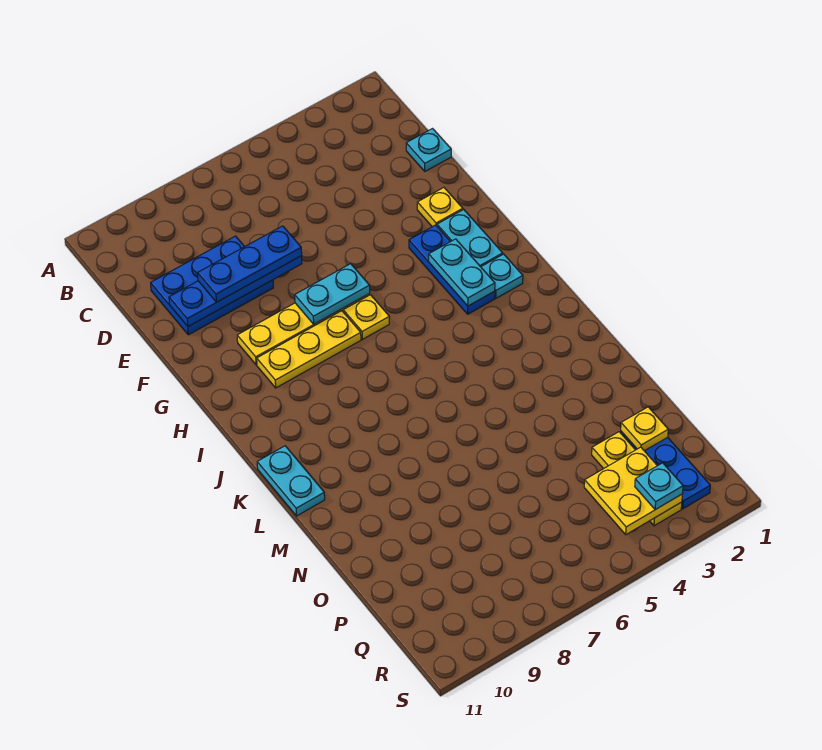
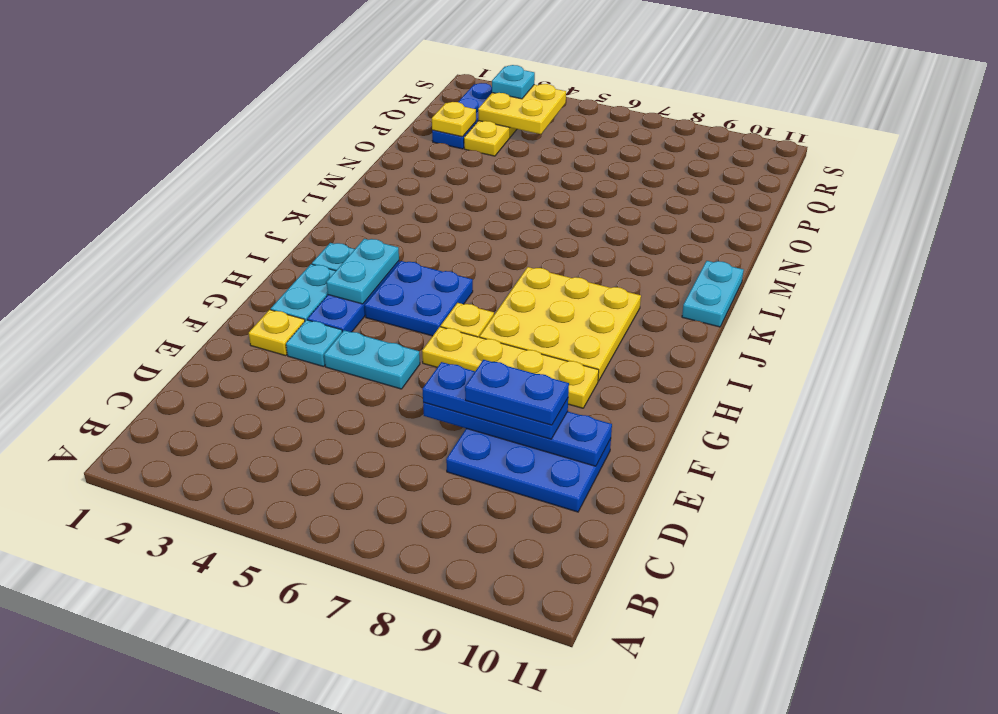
cyan plate D1 level 1 -> cyan plate F3 level 1
none -> blue plate E8:E9 level 4
cyan plate G6:G7 level 2 -> cyan plate F4:F5 level 1
none -> blue plate H4:I5 level 1
yellow plate H7:H9 level 1 -> yellow plate H7:J9 level 1

